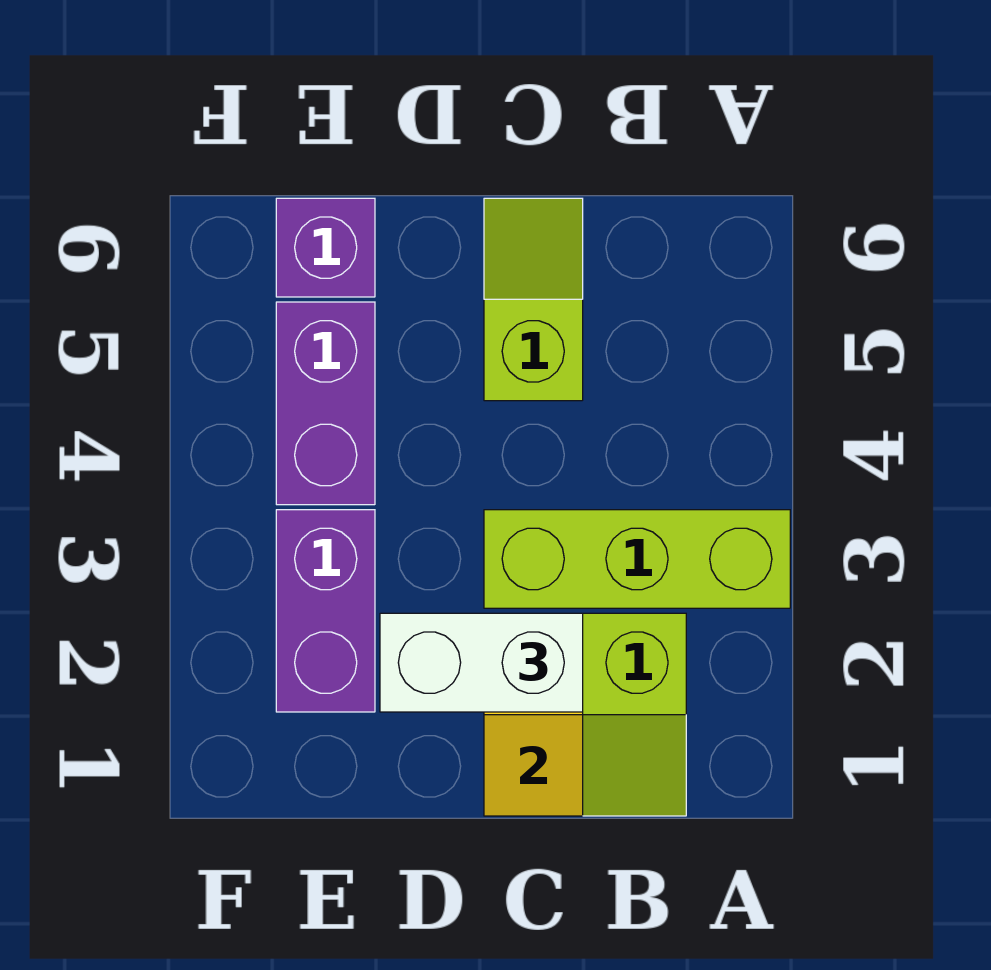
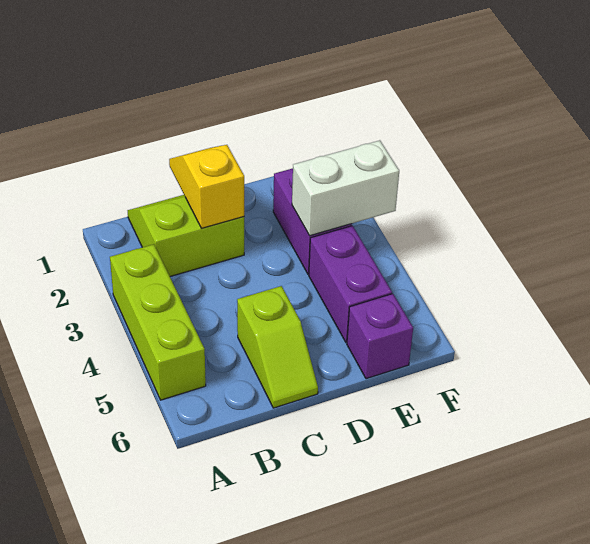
lime brick A3:C3 level 1 -> lime brick A3:A5 level 1
white brick C2:D2 level 3 -> white brick E3:F3 level 2

